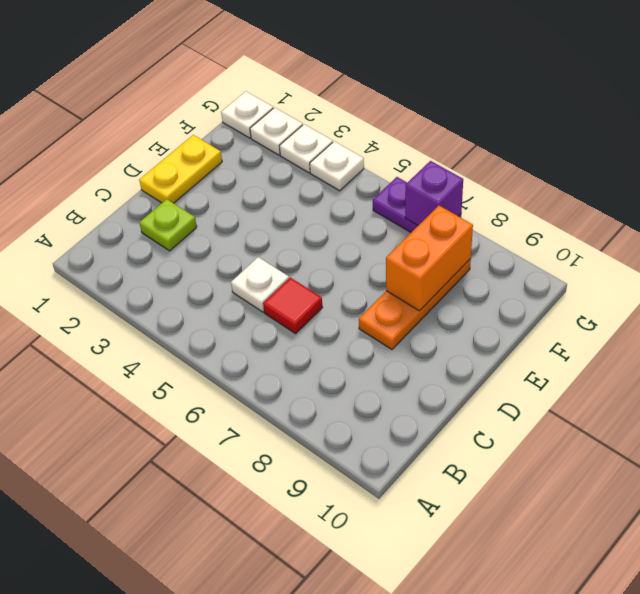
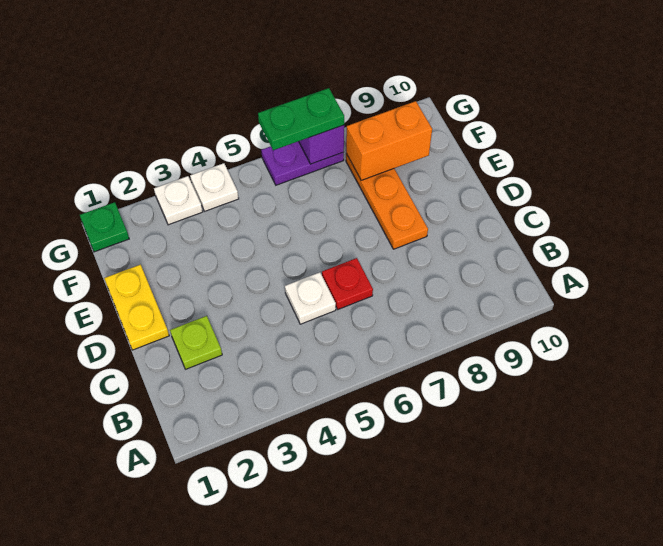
red tile C6 level 1 -> red plate C6 level 1
orange brick E8:F8 level 2 -> orange brick F8:F9 level 2
white plate G1 level 1 -> green plate G1 level 1
white plate G2 level 1 -> none
none -> green plate G6:G7 level 3

